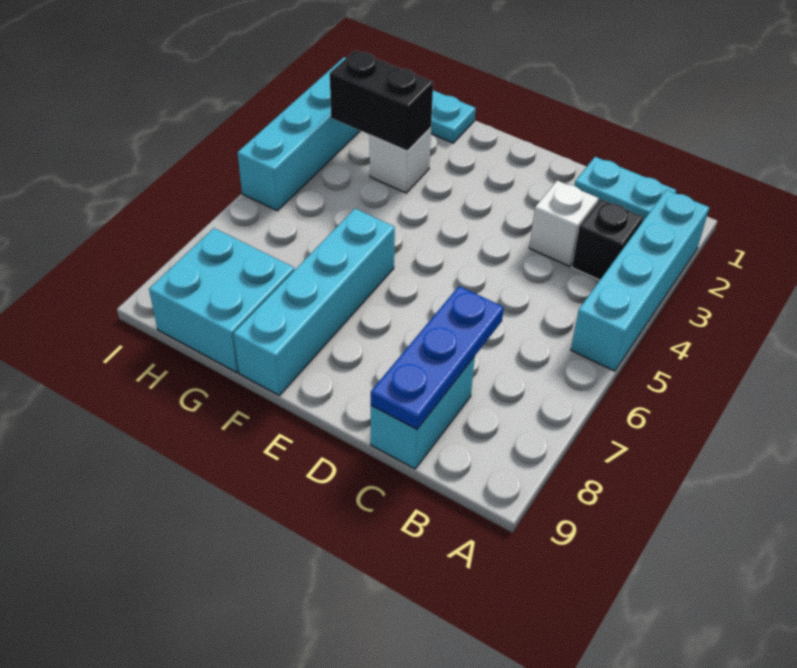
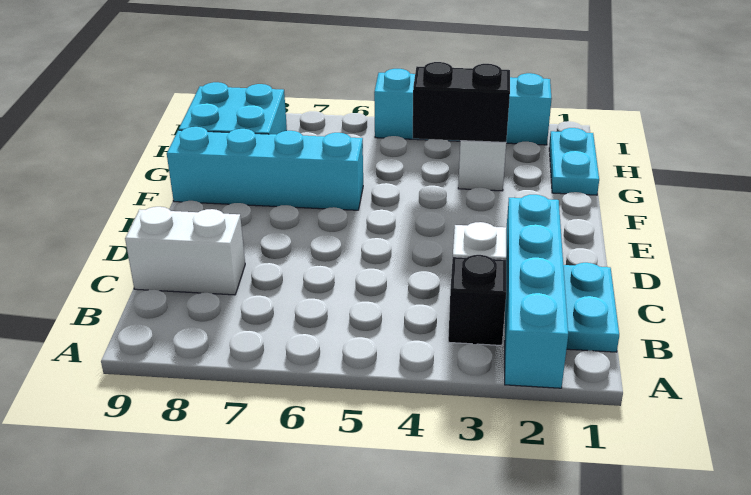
cyan brick A2:A5 level 1 -> cyan brick A2:D2 level 1
blue plate C7:C9 level 2 -> none
cyan brick C8:C9 level 1 -> white brick C8:C9 level 1
black brick G3:H3 level 2 -> black brick G3:G4 level 2

